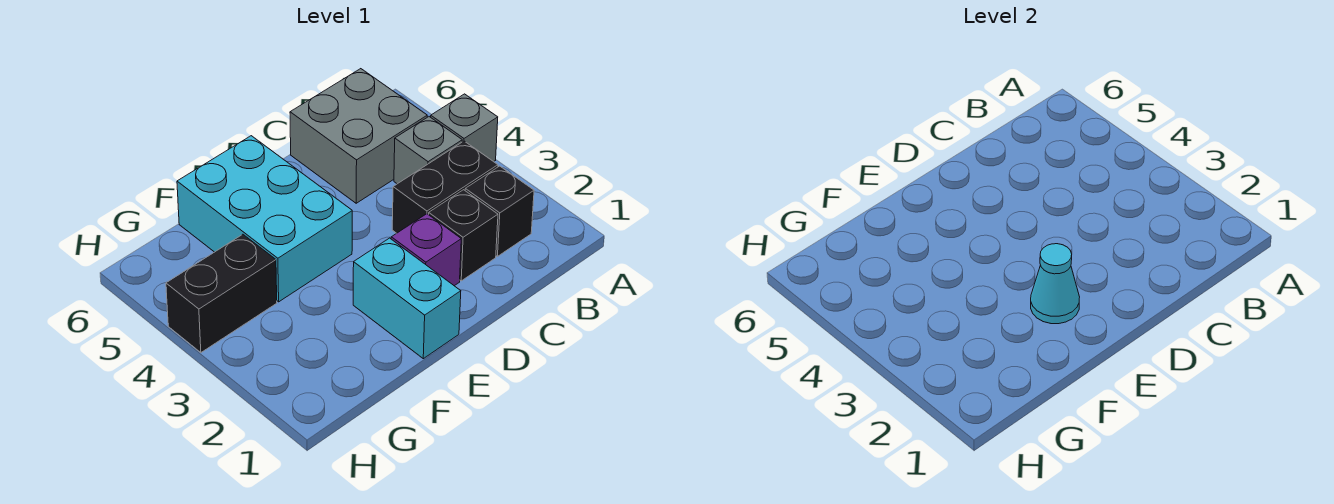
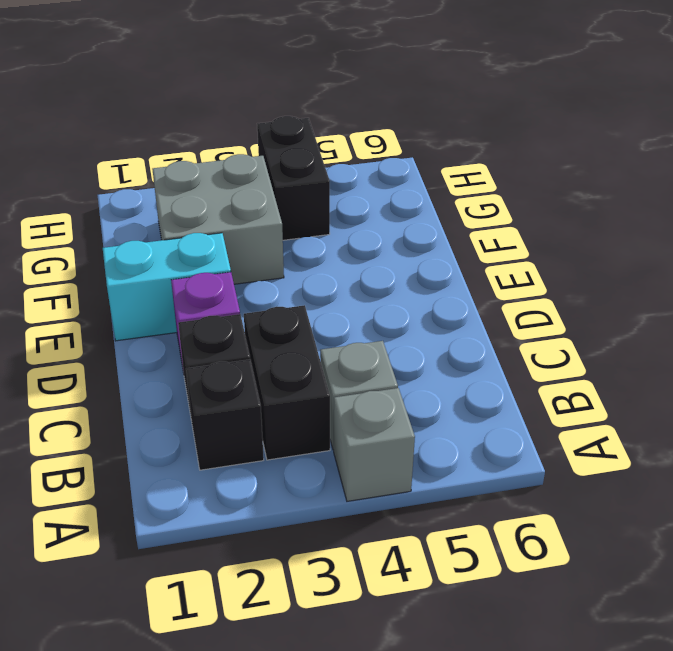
grey brick B5:C6 level 1 -> grey brick F2:G3 level 1
cyan cone E2 level 2 -> none
cyan brick E4:F6 level 1 -> none

